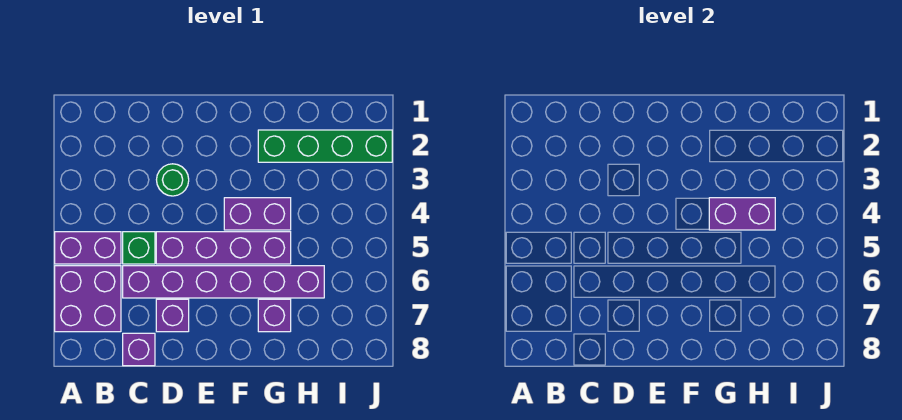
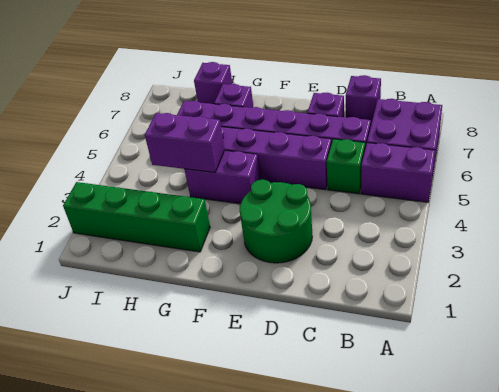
green round brick D3 level 1 -> green round brick D2:E3 level 1
none -> purple brick H8 level 1

